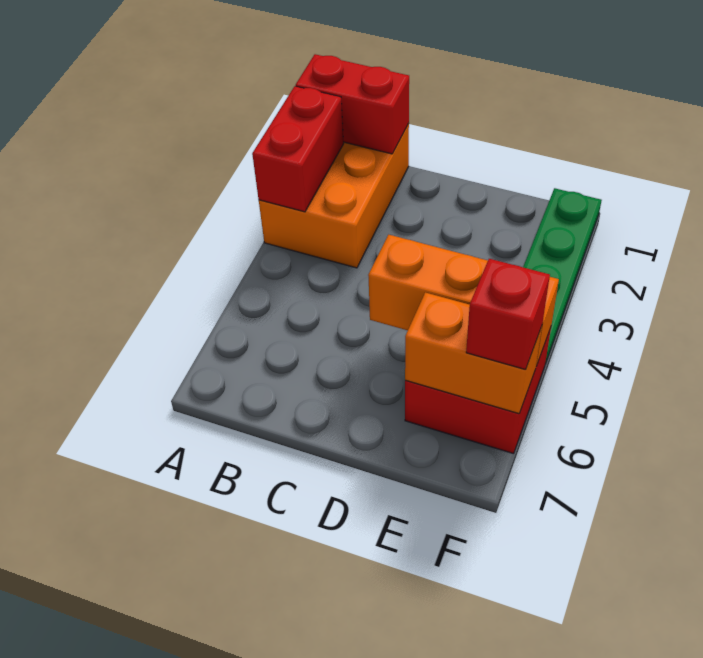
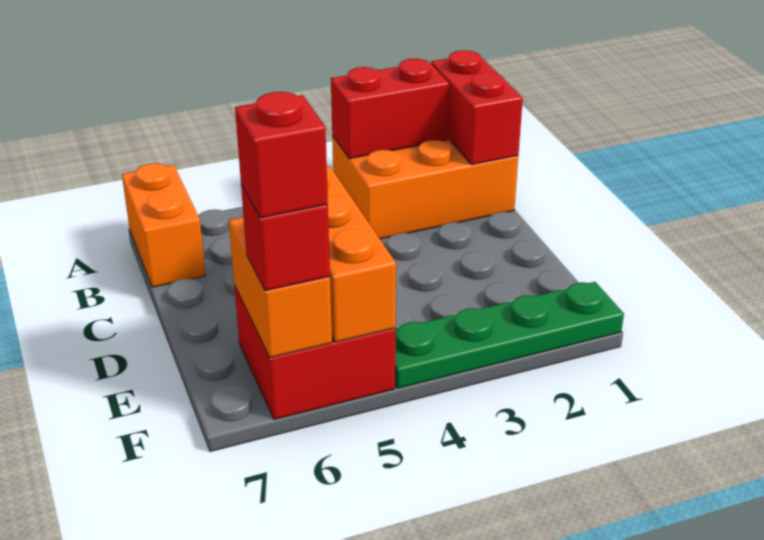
none -> orange brick A7:B7 level 1
none -> red brick F6 level 4

